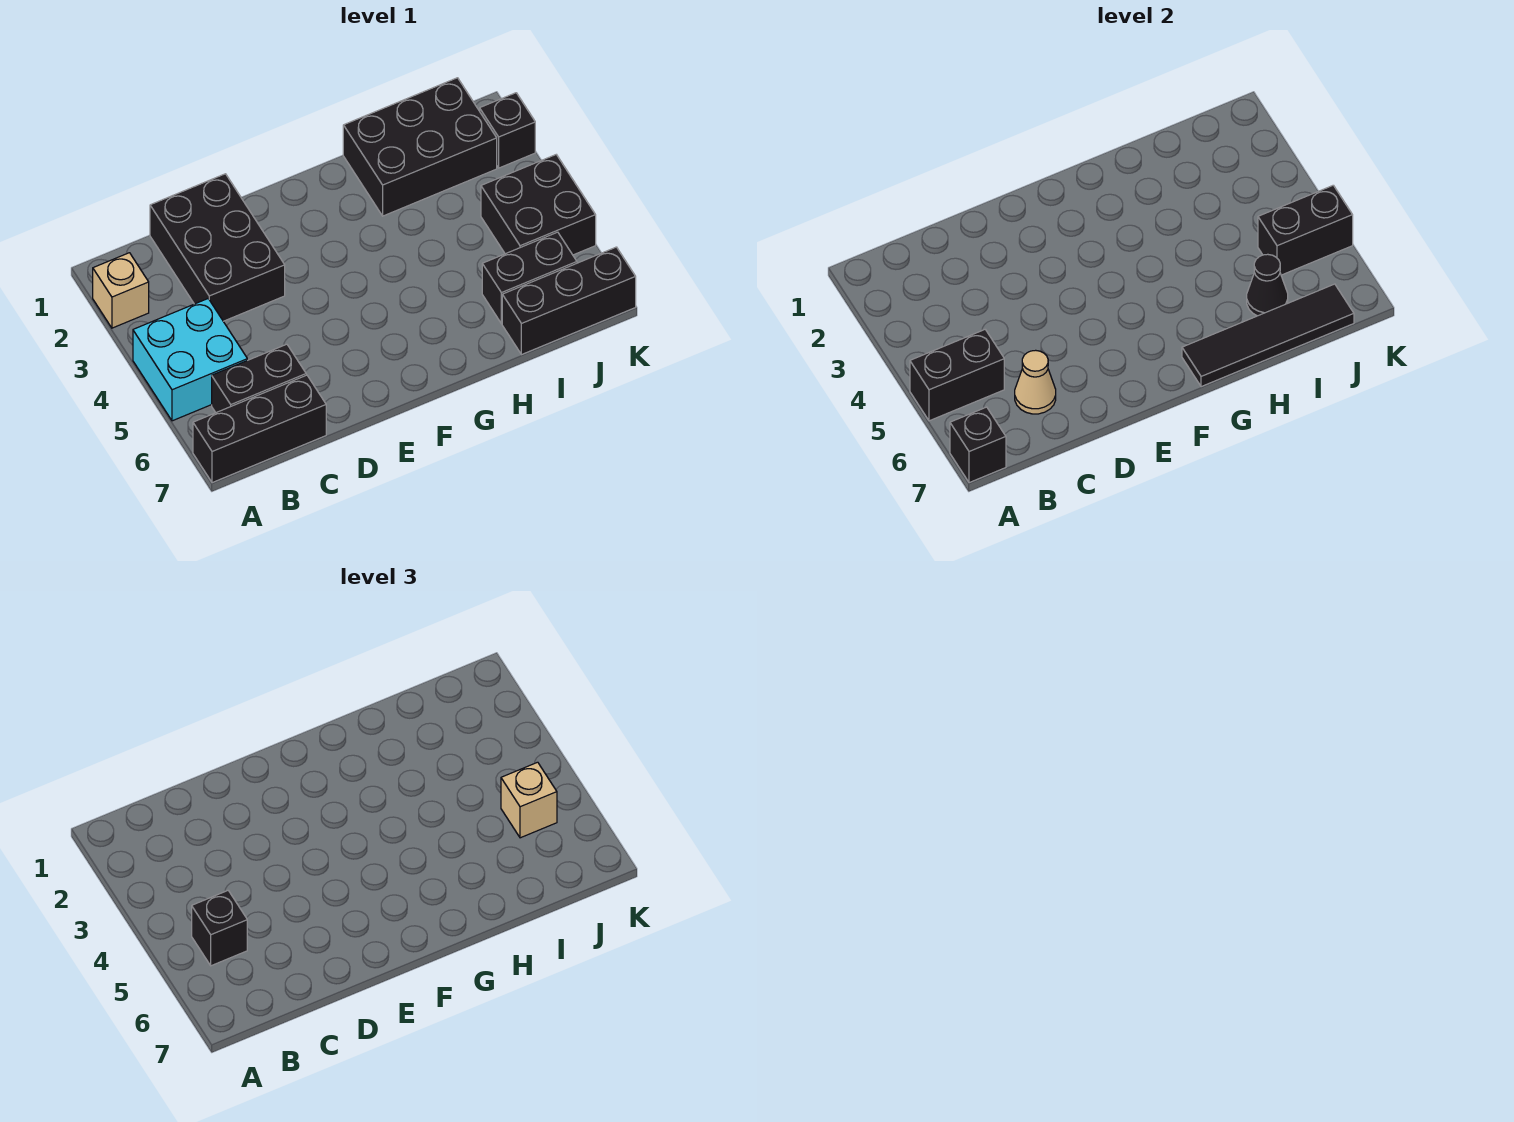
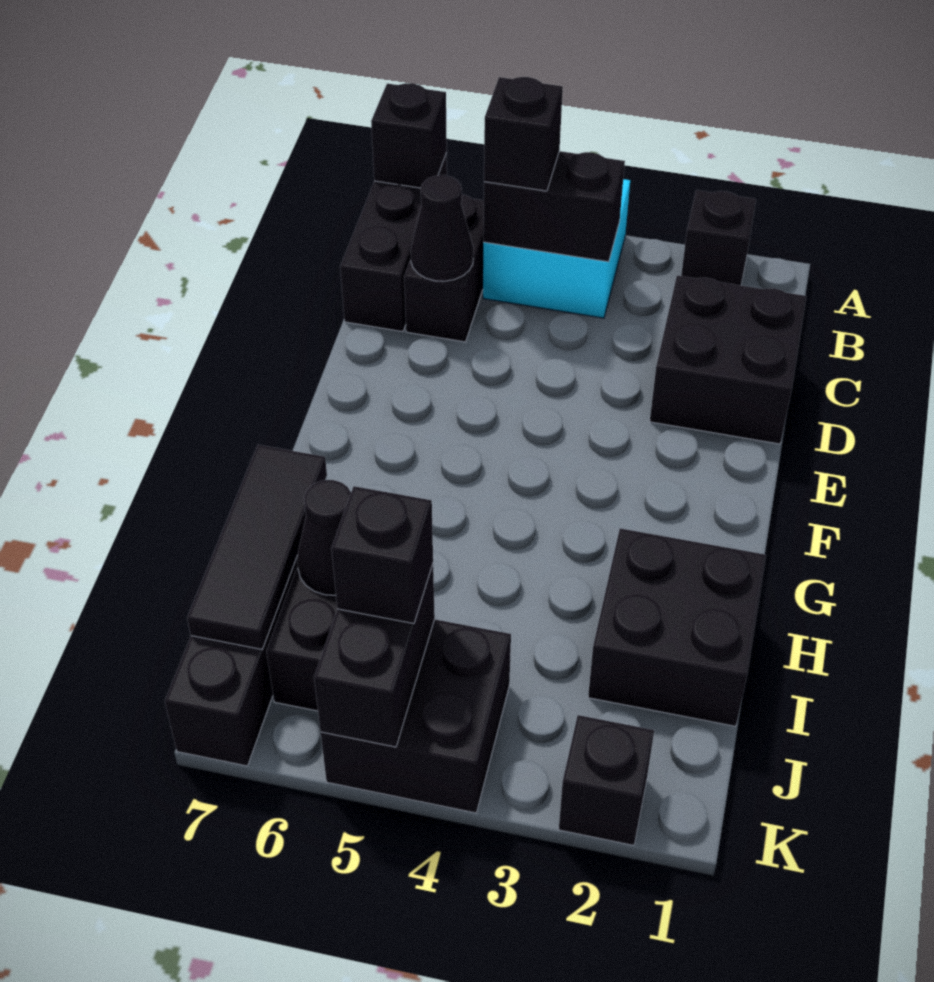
tan brick A2 level 1 -> black brick A2 level 1
black brick A5:B5 level 2 -> black brick B4:B5 level 2
black brick C1:D3 level 1 -> black brick C1:D2 level 1
tan cone C6 level 2 -> black cone C6 level 2
black tile G7:J7 level 2 -> black tile H7:J7 level 2
black brick H1:J2 level 1 -> black brick H1:I2 level 1
tan brick J5 level 3 -> black brick J5 level 3

